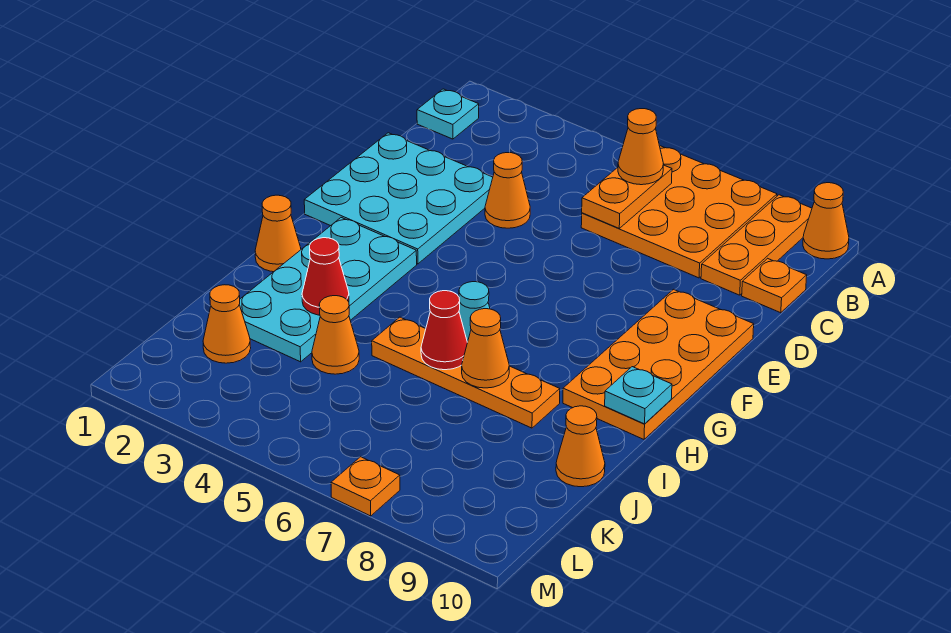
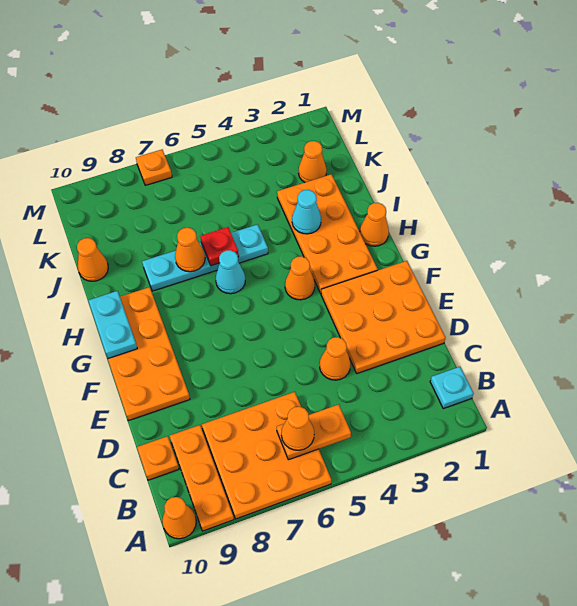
orange plate B6:C6 level 2 -> orange plate B5:B6 level 2
cyan plate D1:F3 level 1 -> orange plate D1:F3 level 1
cyan plate G2:J3 level 1 -> orange plate G2:J3 level 1
cyan plate H10 level 2 -> cyan plate G10:H10 level 2
red cone I3 level 2 -> cyan cone I3 level 2
orange plate I5:I8 level 1 -> cyan plate I5:I8 level 1
red cone I6 level 2 -> red plate I6 level 2
orange cone J4 level 1 -> orange cone G4 level 1

